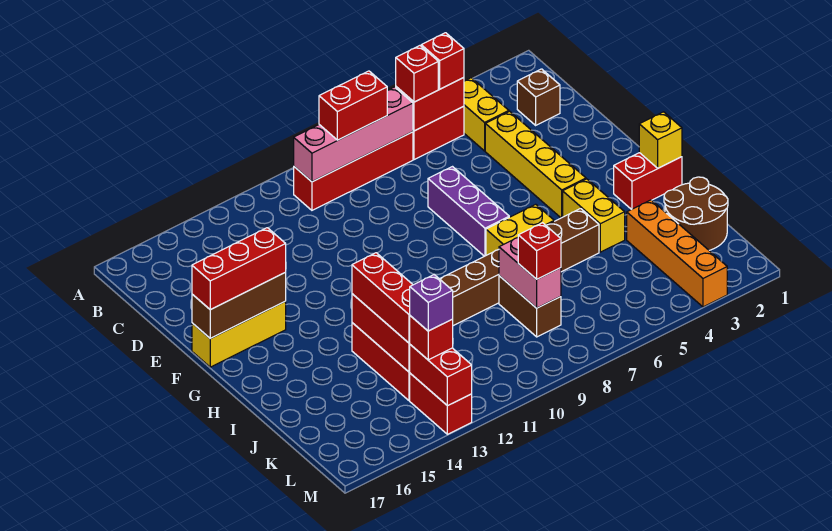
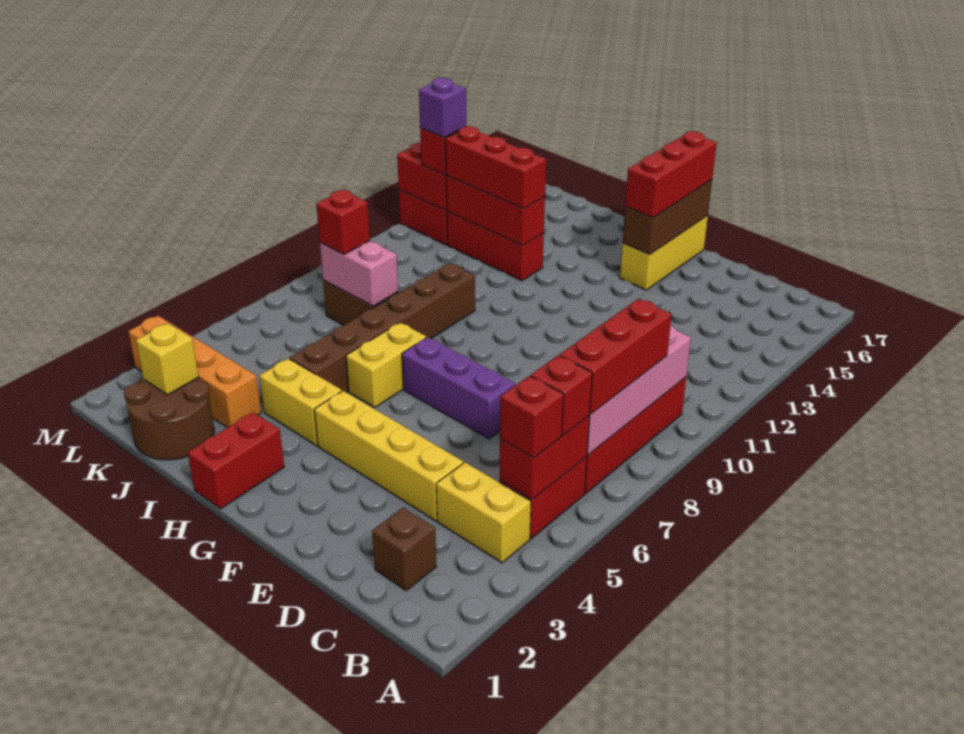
red brick B8:B9 level 3 -> red brick B7:B9 level 3
yellow brick H1 level 2 -> yellow brick K2 level 2

